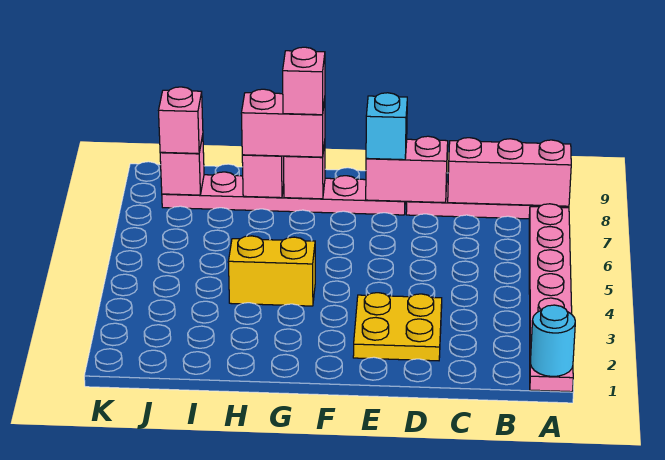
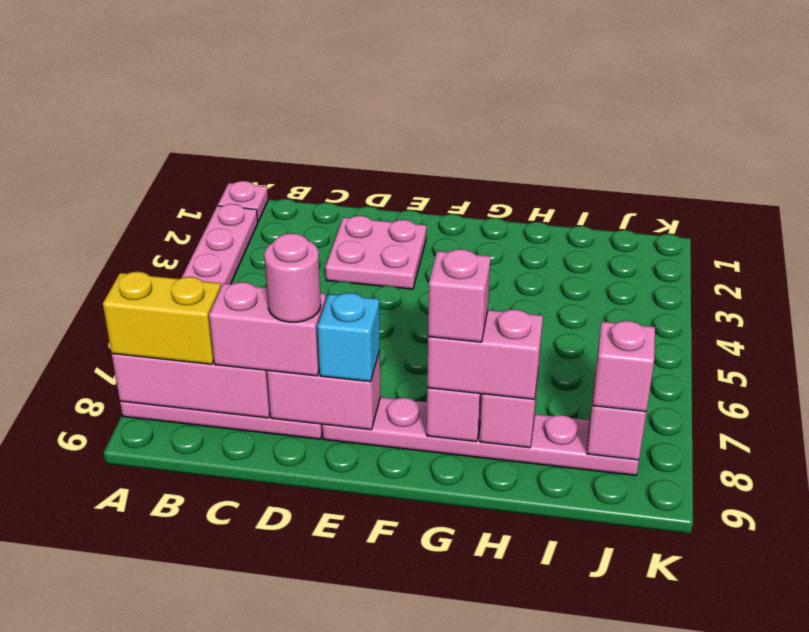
cyan round brick A1 level 2 -> none
none -> pink brick C8:D8 level 3
yellow plate D2:E3 level 1 -> pink plate D2:E3 level 1
none -> pink round brick D8 level 4
yellow brick G4:H4 level 1 -> yellow brick A8:B8 level 3

